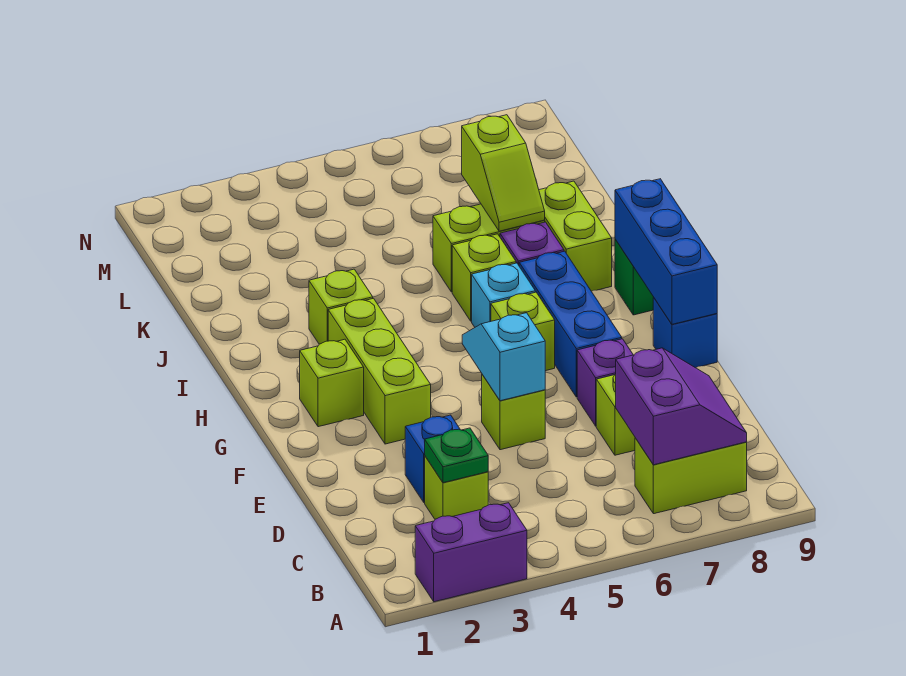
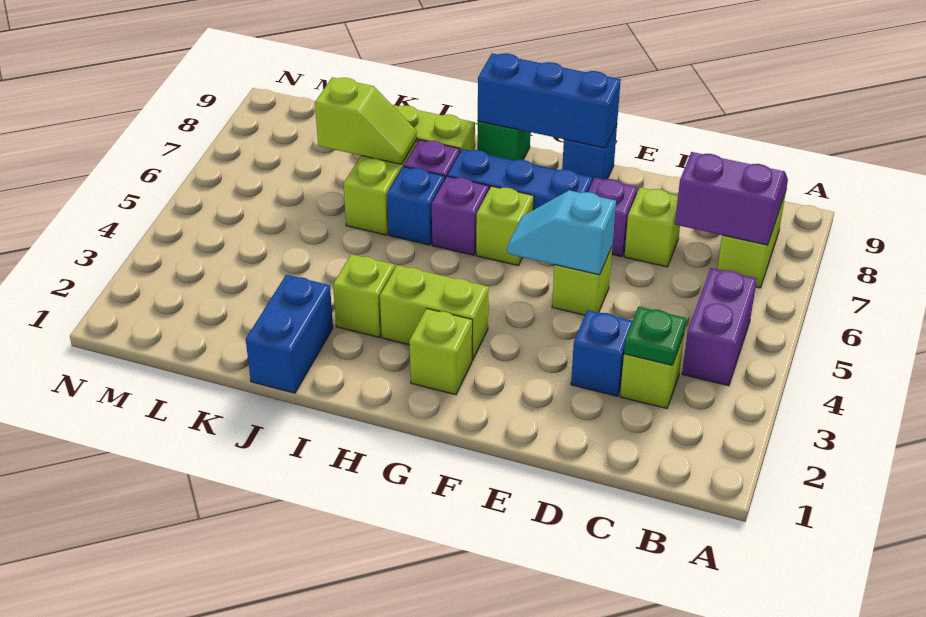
purple brick A2:A3 level 1 -> purple brick B4:B5 level 1
lime brick F3:H3 level 1 -> lime brick G3:H3 level 1
cyan brick H6 level 1 -> purple brick H6 level 1
lime brick I6 level 1 -> blue brick I6 level 1
none -> blue brick J1:J2 level 1

